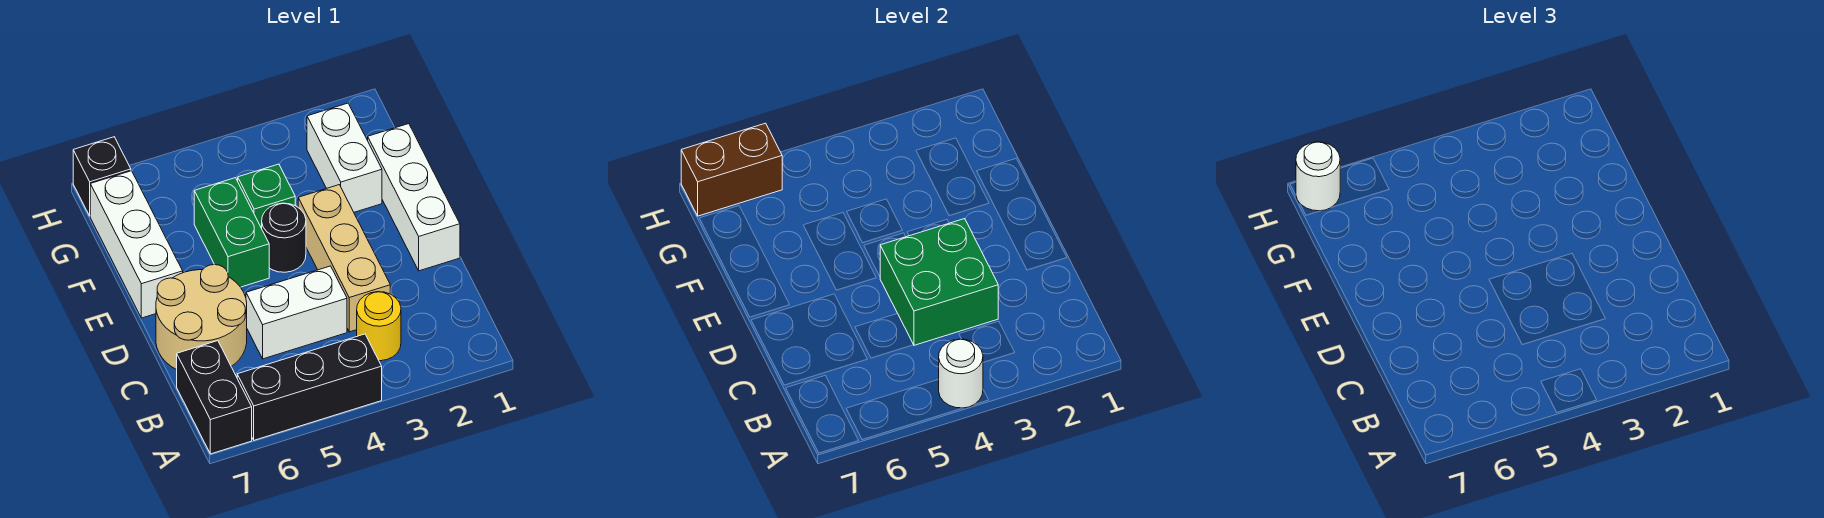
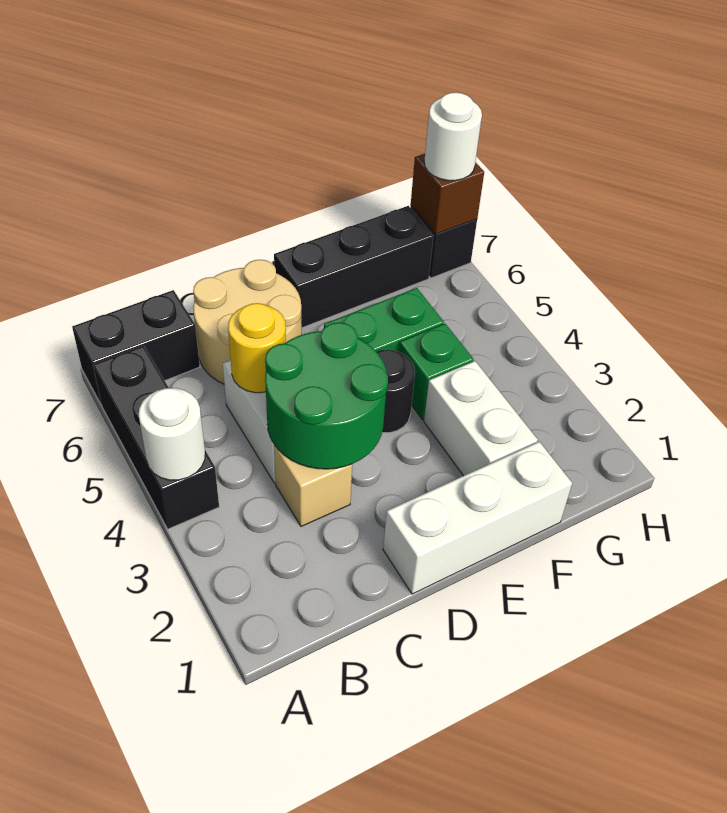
yellow round brick B3 level 1 -> yellow round brick C5 level 2
tan brick C3:E3 level 1 -> tan brick C3 level 1
green brick C3:D4 level 2 -> green round brick C3:D4 level 2
white brick E7:G7 level 1 -> black brick E7:G7 level 1
white brick F2:G2 level 1 -> white brick F2:F3 level 1
brown brick H6:H7 level 2 -> brown brick H7 level 2

